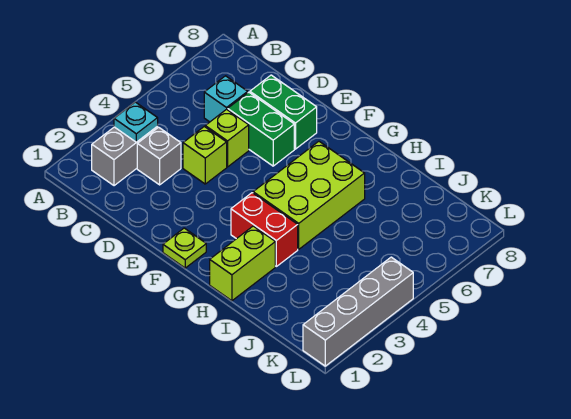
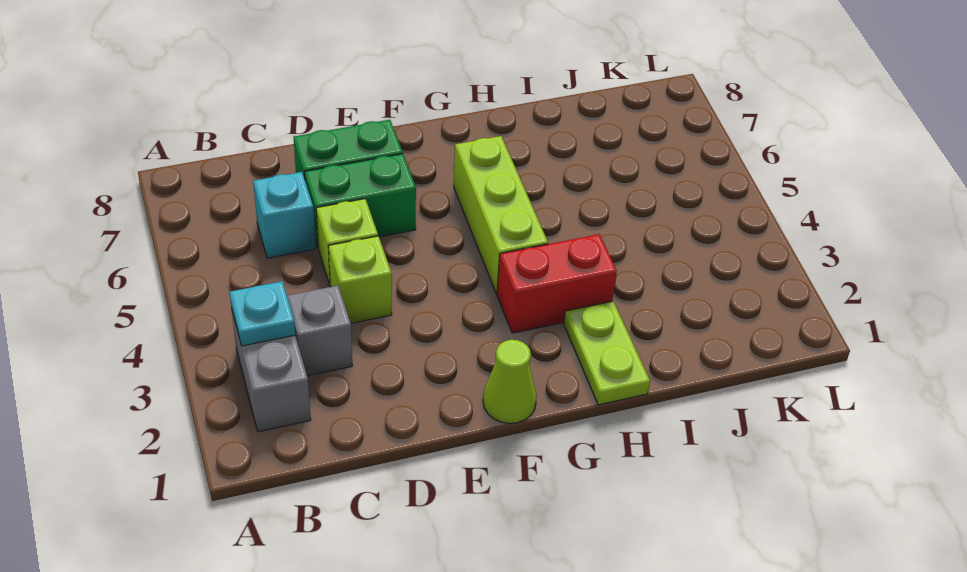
lime plate F1 level 1 -> lime cone F1 level 1
lime brick G4:H6 level 1 -> lime brick G4:G6 level 1
lime brick H1:H2 level 1 -> lime plate H1:H2 level 1
grey brick L1:L4 level 1 -> none

